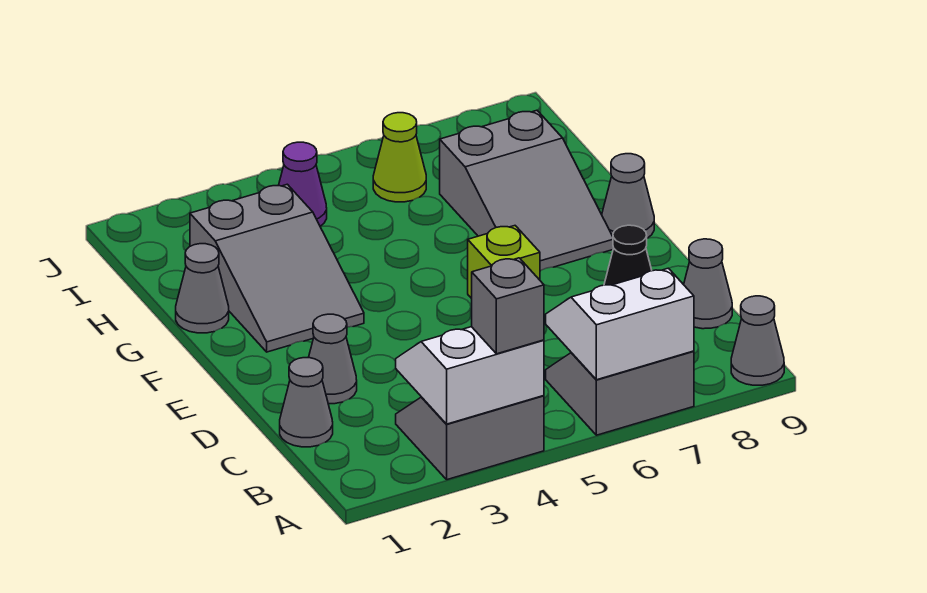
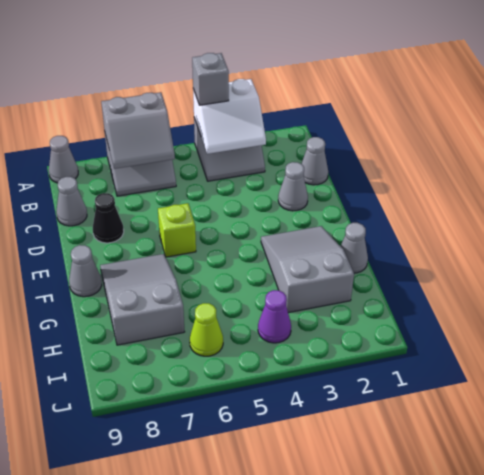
white slope A6:B7 level 2 top A -> grey slope A6:B7 level 2 top A

